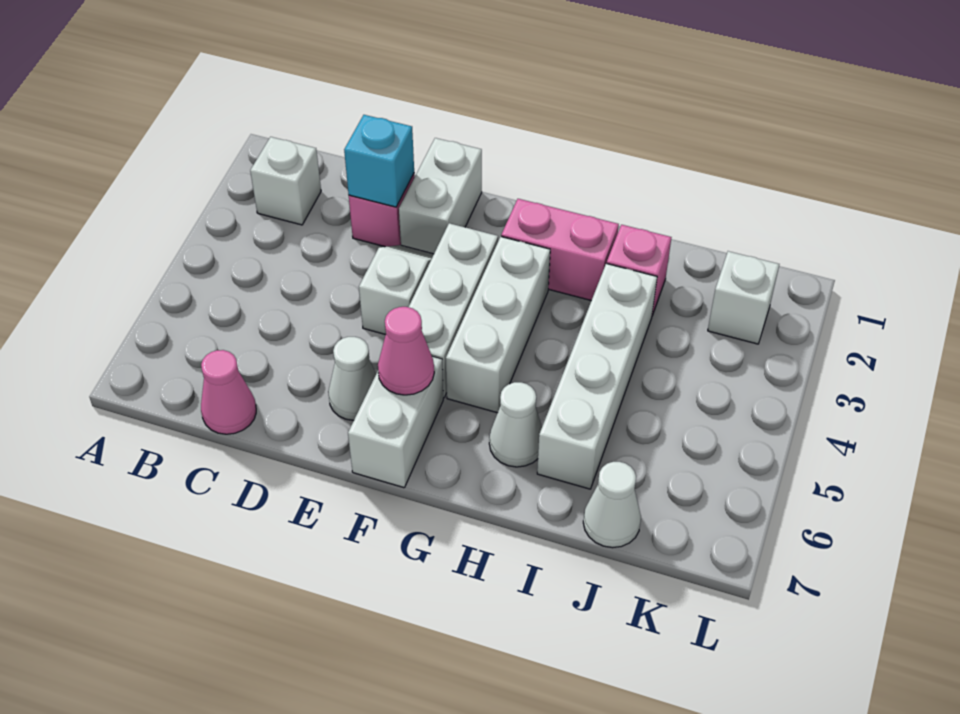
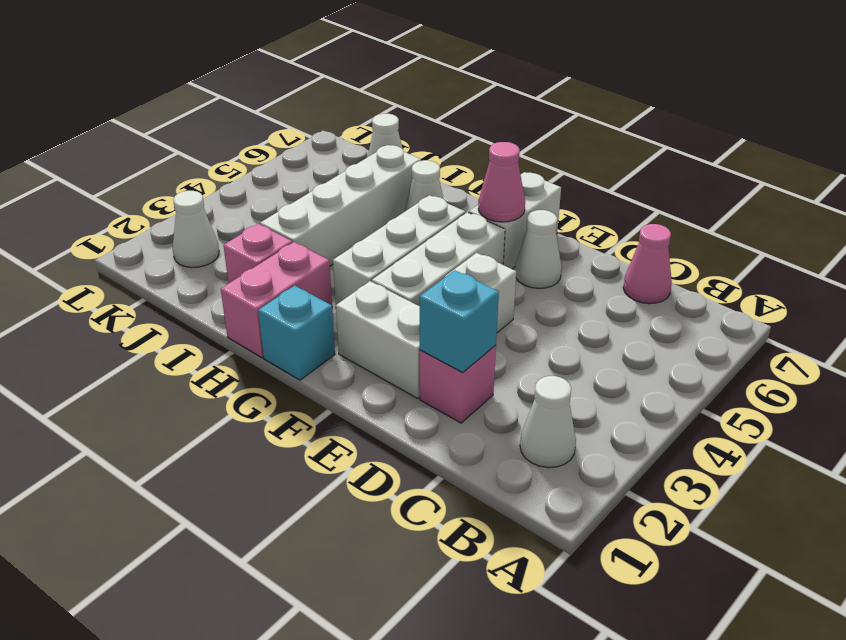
white brick B2 level 1 -> white cone B2 level 1
white brick E1:E2 level 1 -> white brick E2:F2 level 1
none -> cyan brick G1 level 1
pink brick G2:H2 level 1 -> pink brick H1:H2 level 1
white brick K2 level 1 -> white cone K2 level 1

